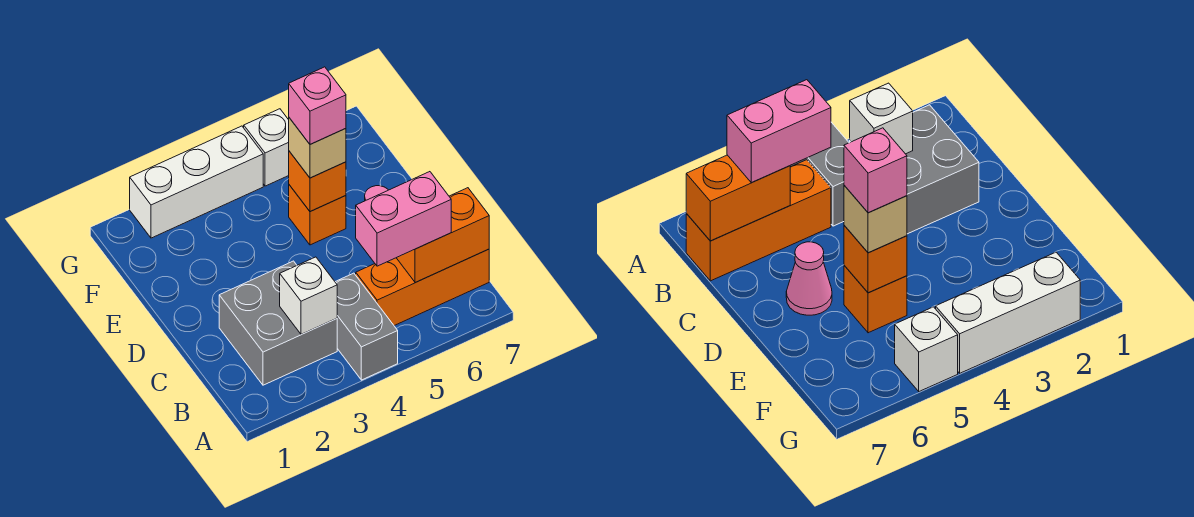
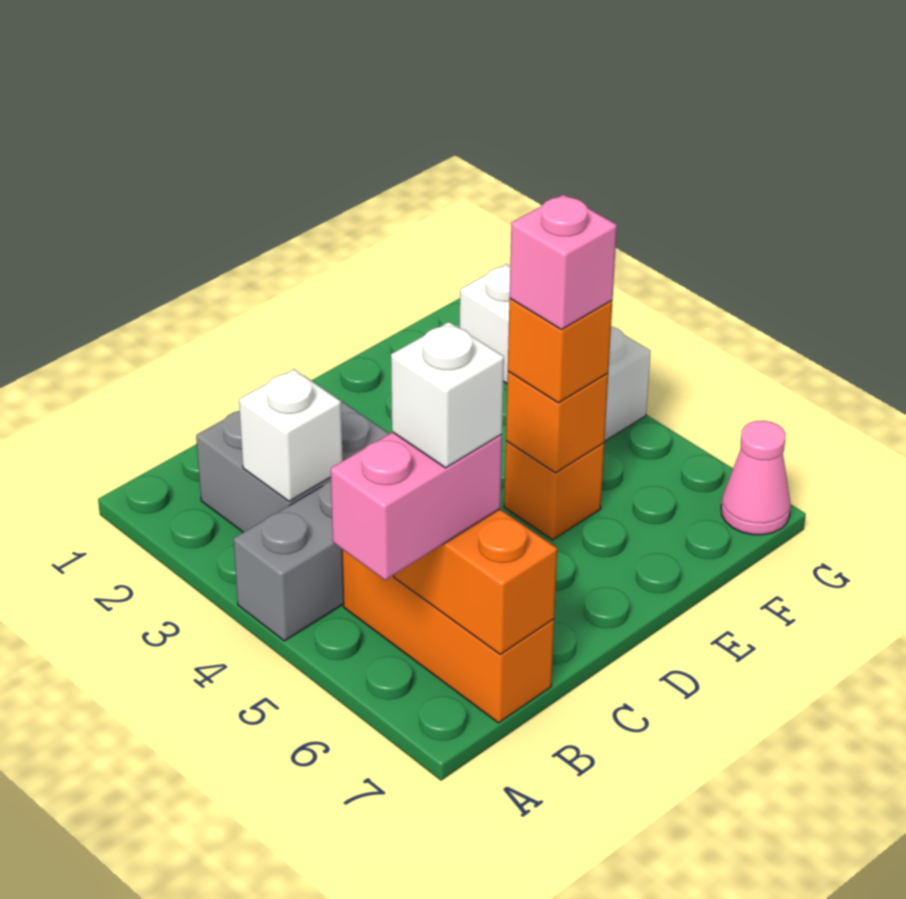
pink brick B5:B6 level 3 -> pink brick A6:B6 level 3
pink cone D6 level 1 -> pink cone G7 level 1
tan brick E5 level 3 -> orange brick E5 level 3
white brick G5 level 1 -> white brick B6 level 4

